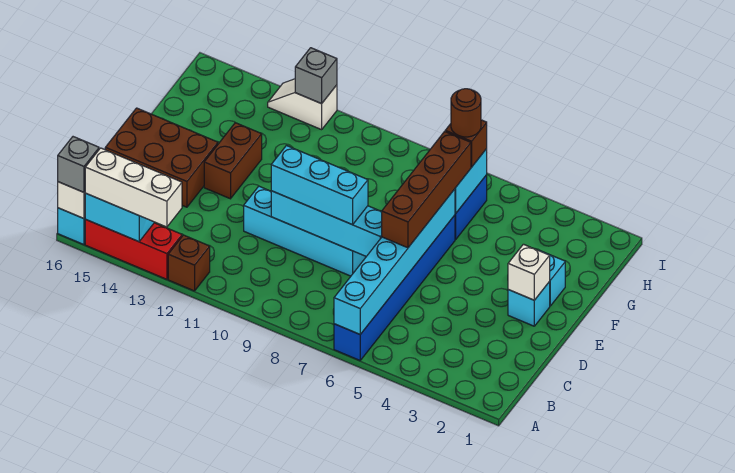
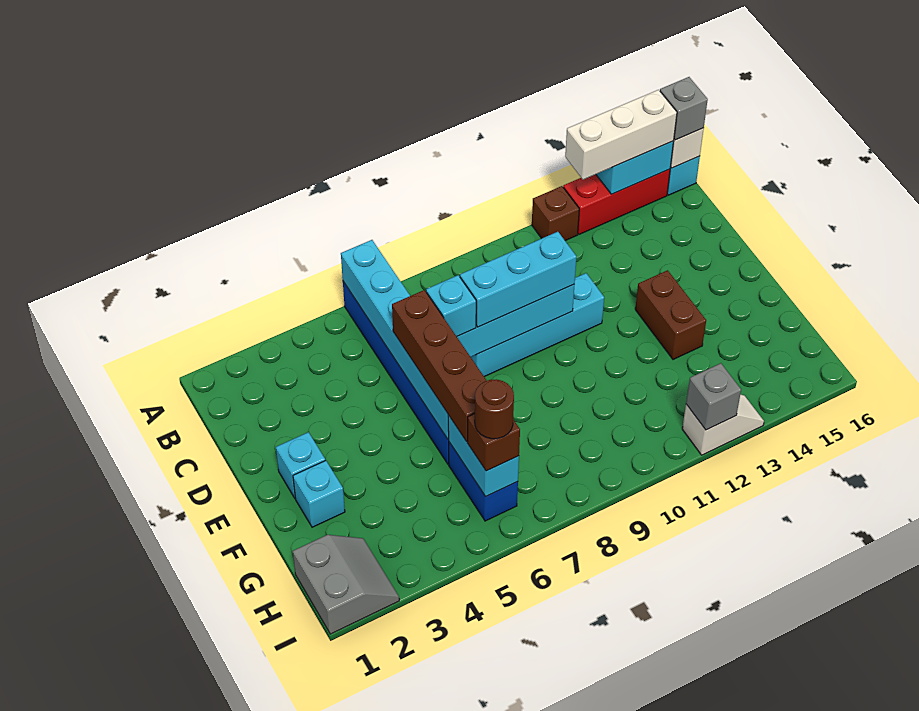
none -> cyan brick D7 level 3
brown brick D14:E16 level 1 -> none
white brick E2 level 2 -> none
none -> grey slope H1:I2 level 1 top 1

